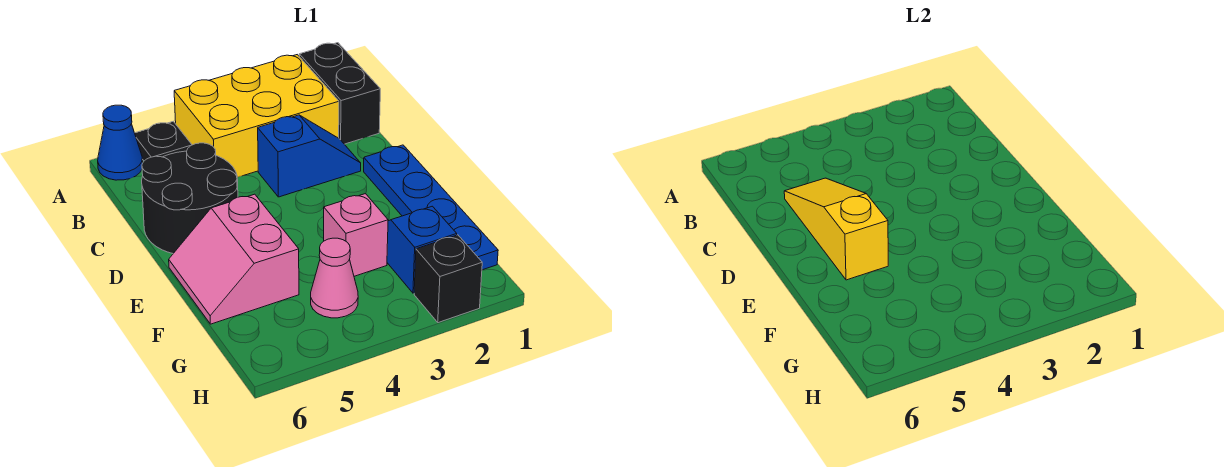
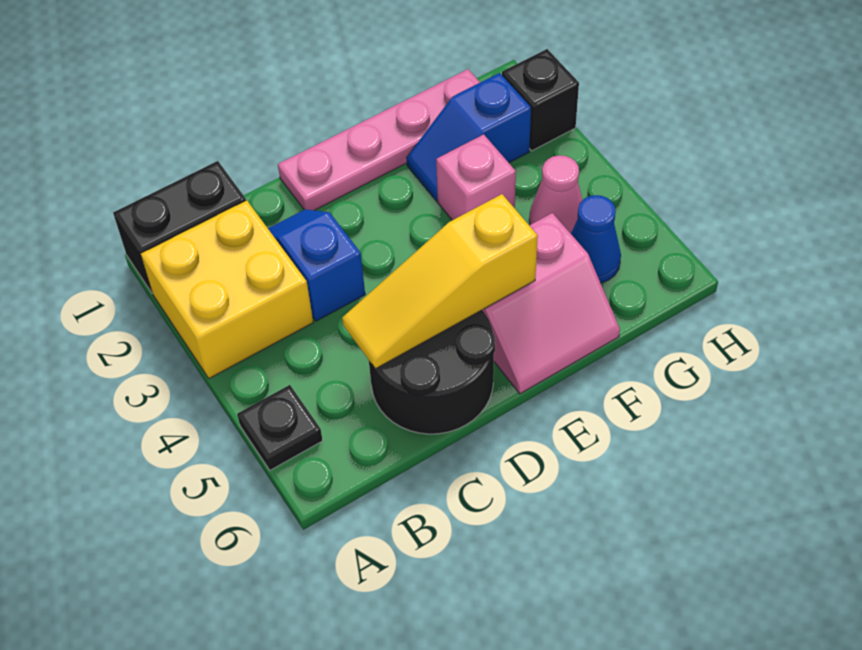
yellow brick A2:B4 level 1 -> yellow brick A2:B3 level 1
blue cone A6 level 1 -> blue cone G5 level 1
blue plate D1:G1 level 1 -> pink plate D1:G1 level 1

